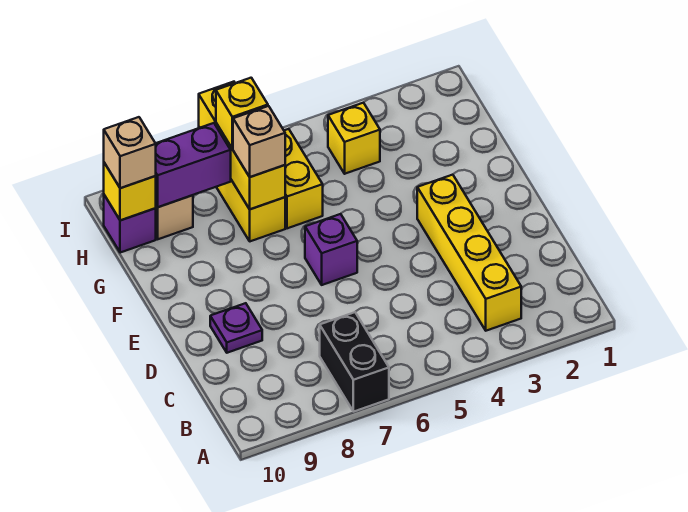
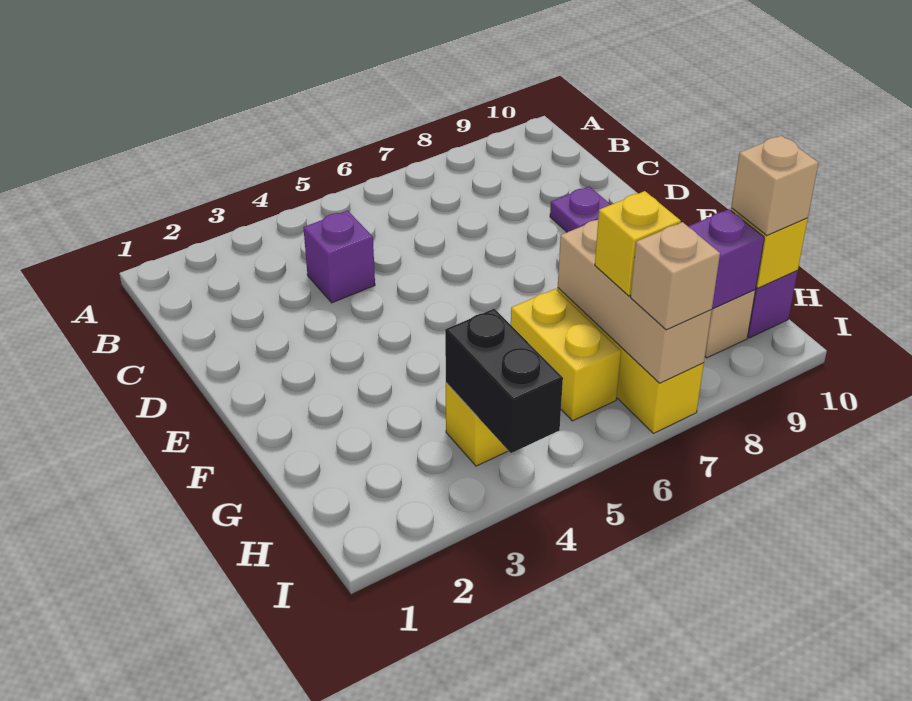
black brick A7:B7 level 1 -> black brick H4:I4 level 2
yellow brick B3:E3 level 1 -> none
purple brick E6 level 1 -> purple brick C4 level 1
yellow brick G7:I7 level 2 -> tan brick G7:I7 level 2
tan brick G7 level 3 -> tan brick I7 level 3

